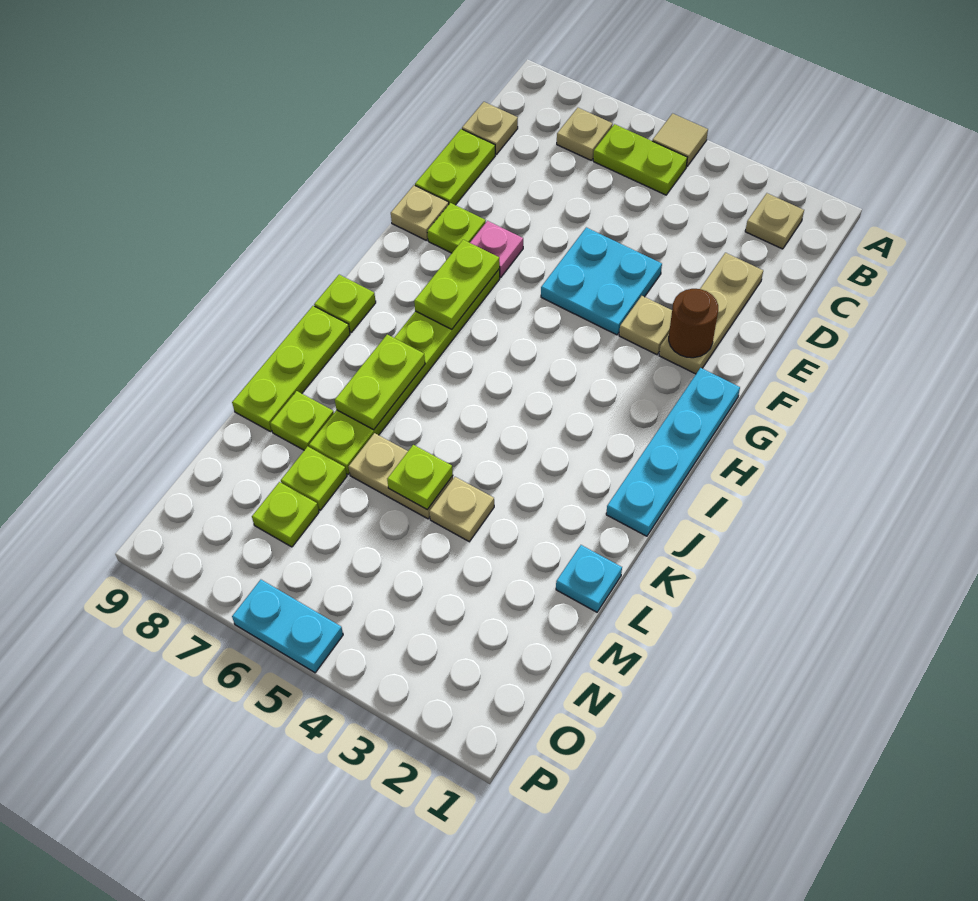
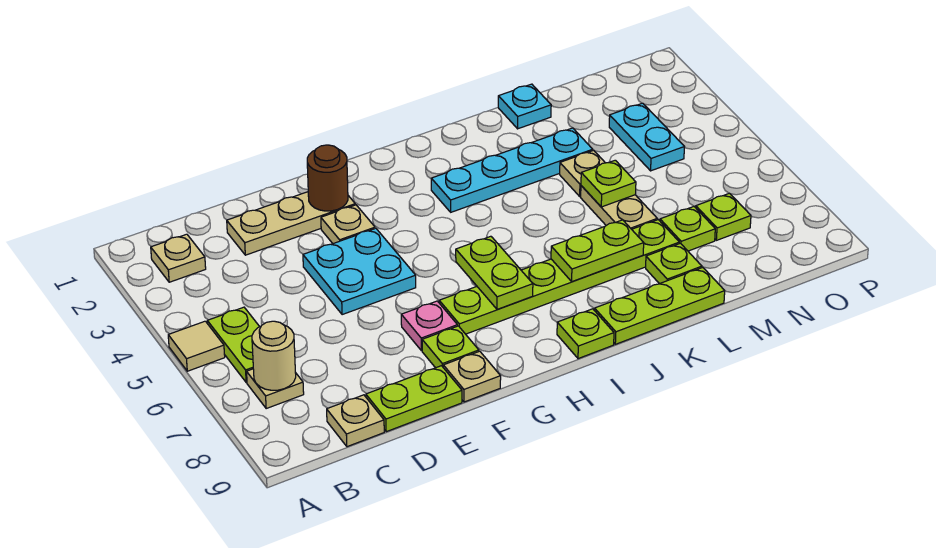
none -> tan round brick B7 level 2
cyan plate G1:J1 level 1 -> cyan plate I3:L3 level 1
lime plate G7:H7 level 2 -> lime plate H6:H7 level 2
cyan plate P5:P6 level 1 -> cyan plate N3:N4 level 1

